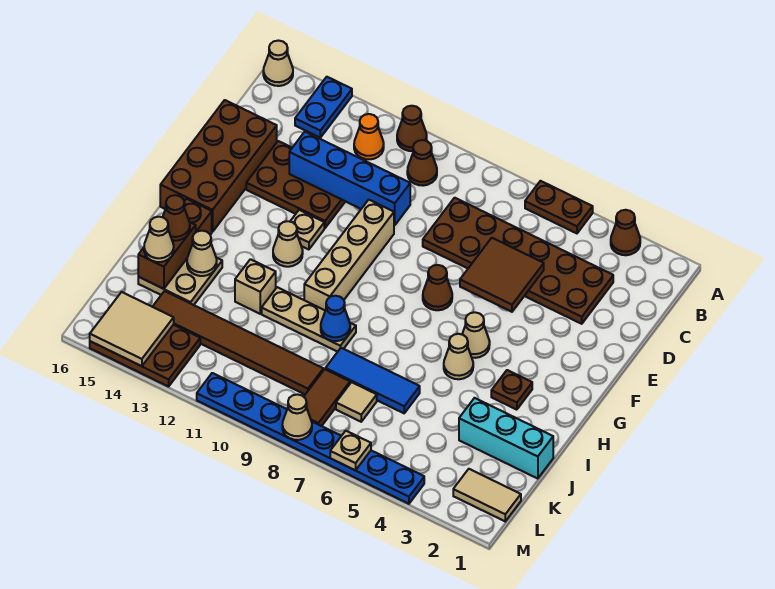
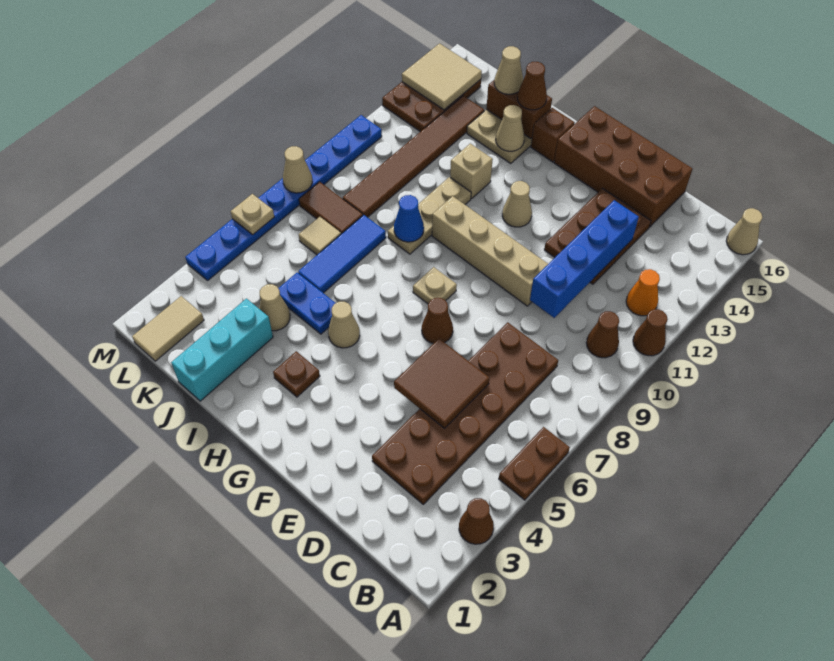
blue plate A14:B14 level 1 -> blue plate I5:J5 level 1
tan plate F12 level 1 -> tan plate G8 level 1
tan cone G5 level 1 -> tan cone J4 level 1

